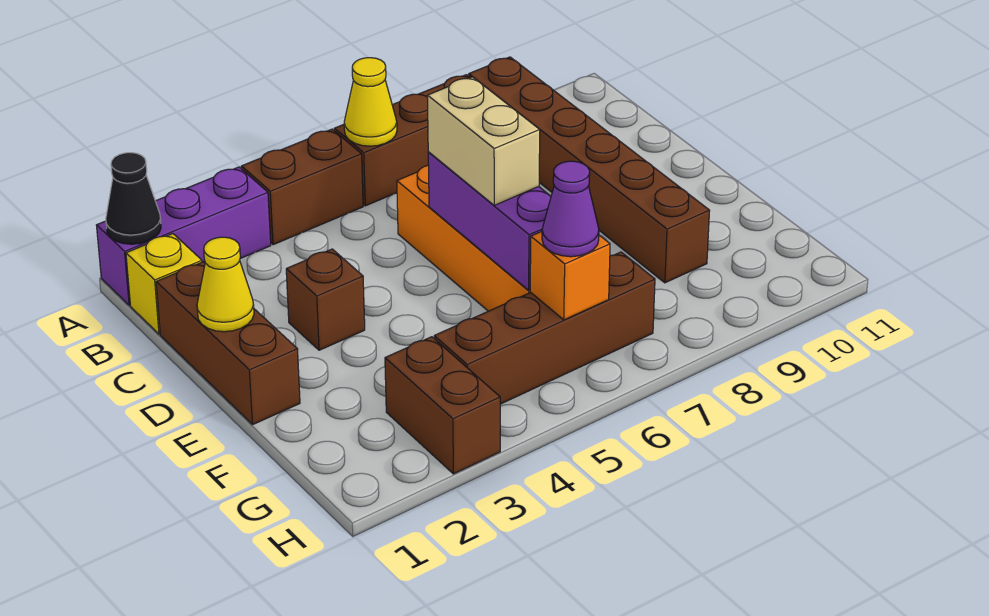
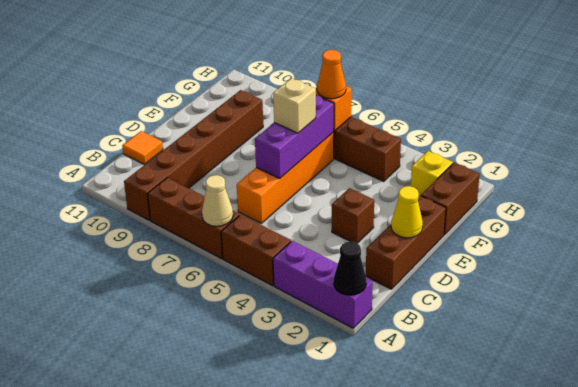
yellow cone A6 level 2 -> tan cone A6 level 2
yellow brick B1 level 1 -> yellow brick G2 level 1
none -> orange tile C11 level 1
tan brick D6:E6 level 3 -> tan brick E6 level 3
brown brick G3:H3 level 1 -> brown brick F1:G1 level 1
purple cone G6 level 3 -> orange cone G6 level 3

